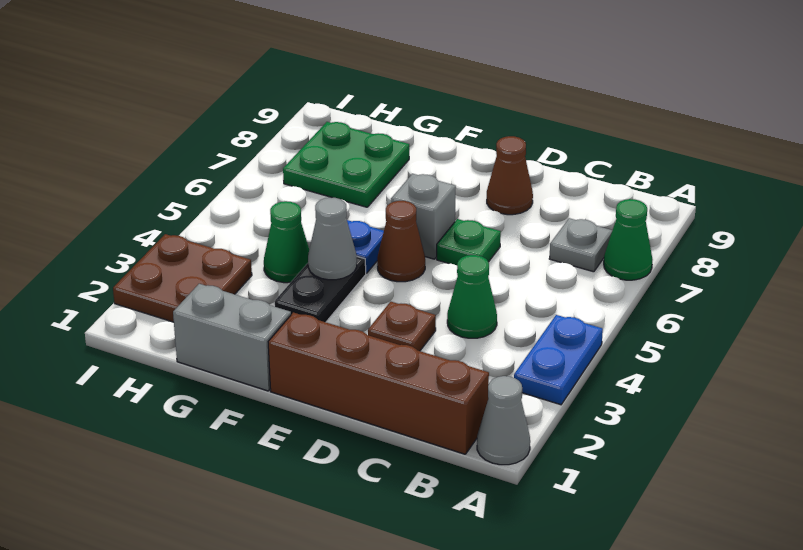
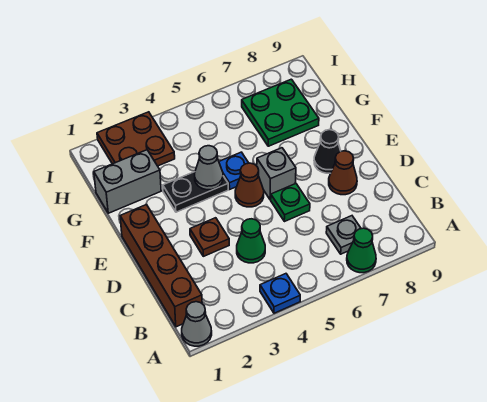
blue plate A3:A4 level 1 -> blue plate A4 level 1
none -> black cone E8 level 1
grey brick F1:G1 level 1 -> grey brick G1:G2 level 1
green cone G4 level 1 -> none

